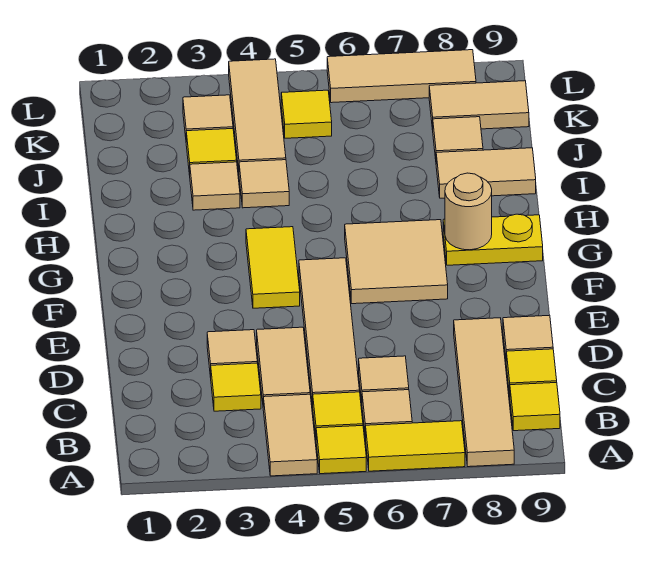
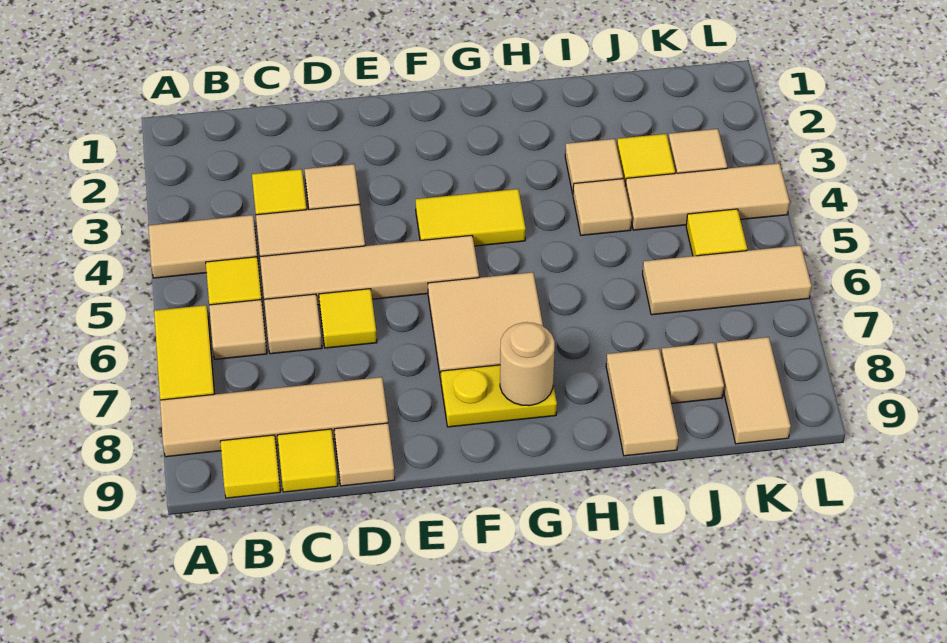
yellow tile A5 level 1 -> yellow tile D6 level 1
yellow plate G8:G9 level 1 -> yellow plate F8:G8 level 1
tan tile L6:L8 level 1 -> tan tile J6:L6 level 1

